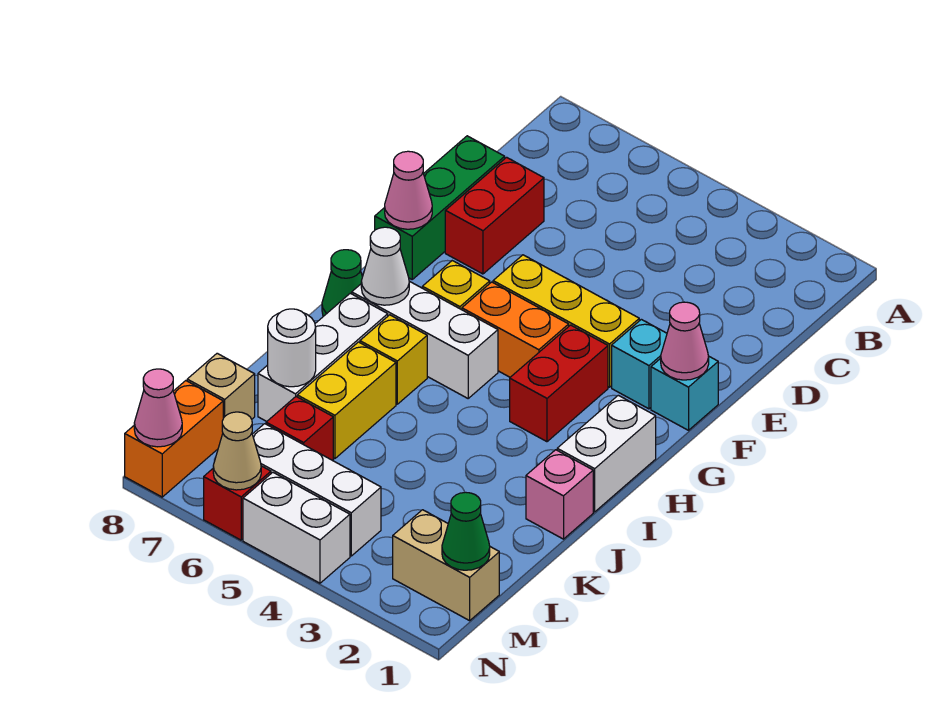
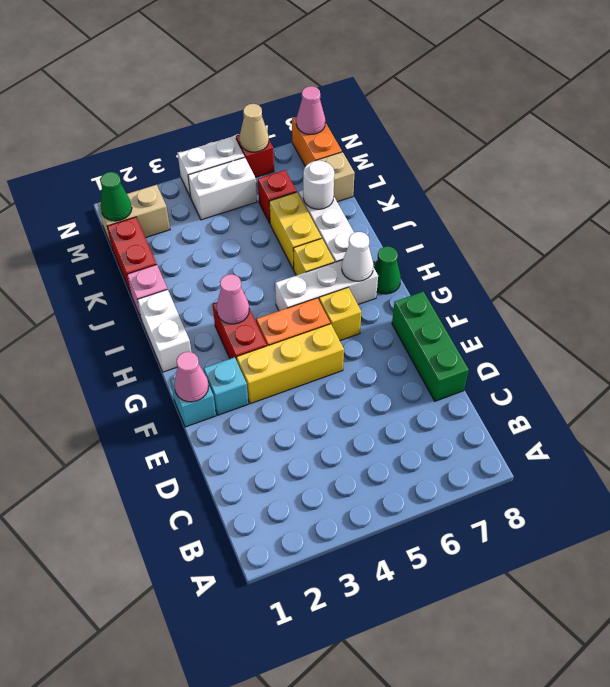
red brick D7:E7 level 1 -> red brick K1:L1 level 1
pink cone F8 level 2 -> pink cone H3 level 2
white brick M4:M6 level 1 -> white brick M4:M5 level 1

